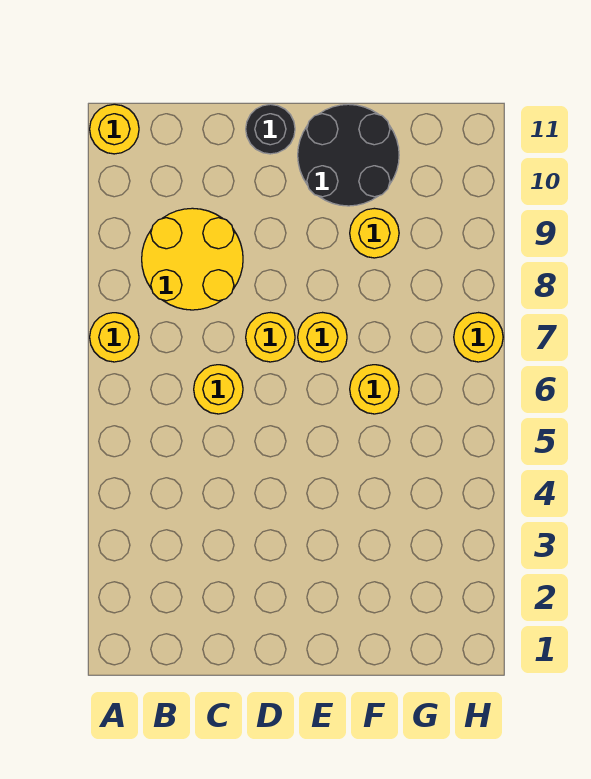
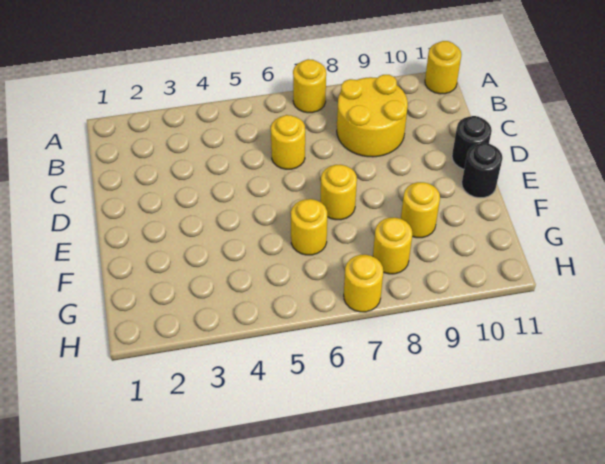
yellow round brick D7 level 1 -> yellow round brick G8 level 1
black round brick E10:F11 level 1 -> black round brick E11 level 1

